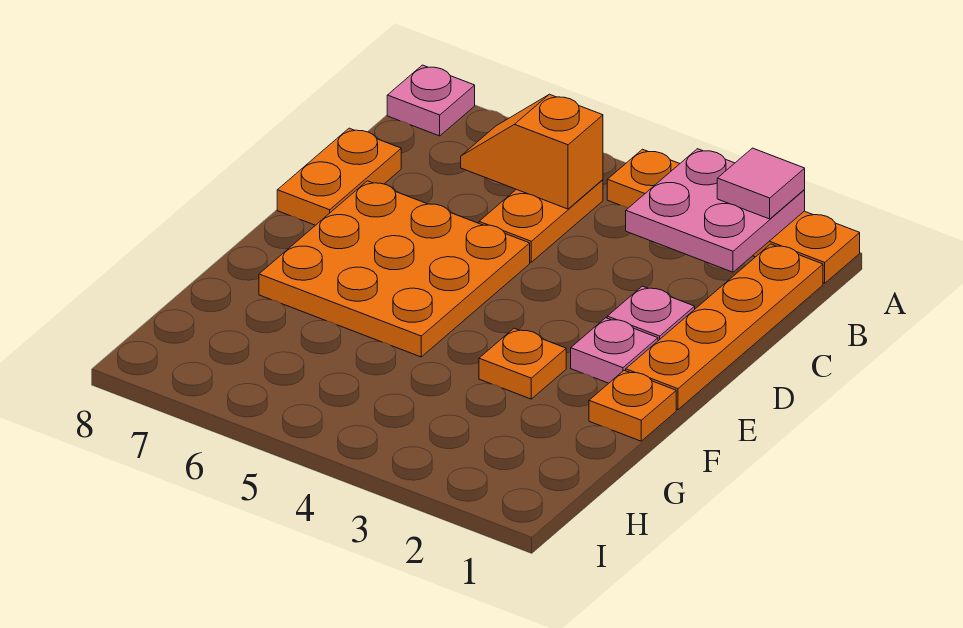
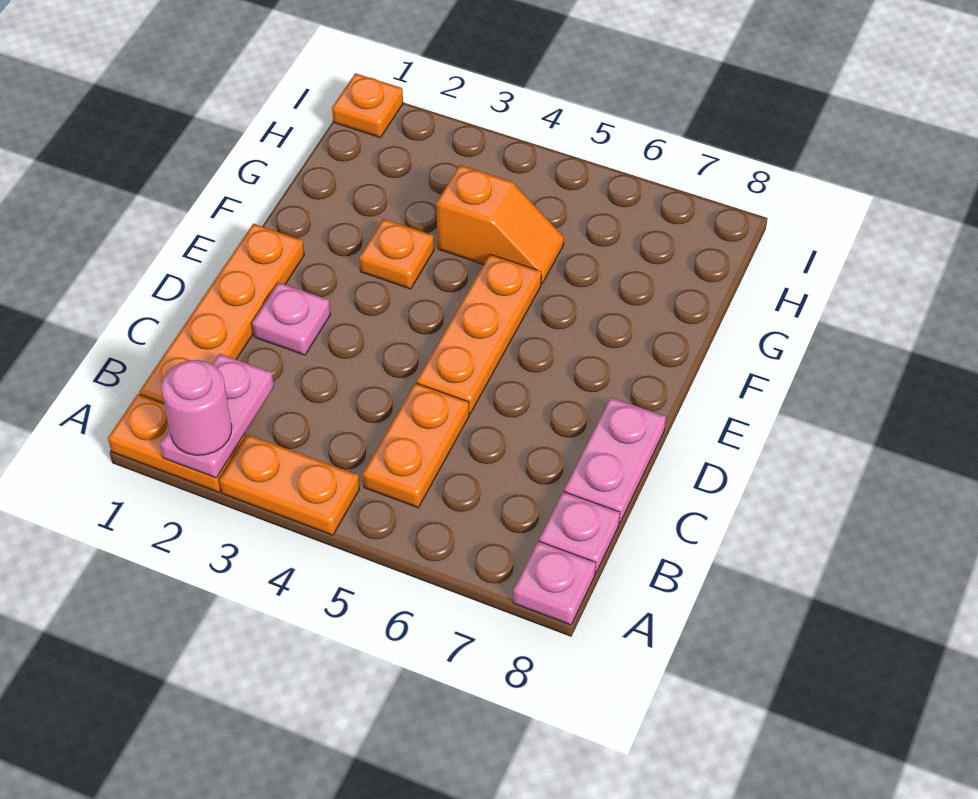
pink plate A2:B3 level 2 -> pink plate A2:B2 level 2
pink tile A2 level 3 -> pink round brick A2 level 3
orange slope B5:B6 level 2 top 5 -> orange slope G4:G5 level 1 top 4
orange plate C8:D8 level 1 -> pink plate C8:D8 level 1
orange plate D5:F7 level 1 -> orange plate D5:F5 level 1
pink plate E2 level 1 -> pink plate B8 level 1
orange plate F1 level 1 -> orange plate I1 level 1

